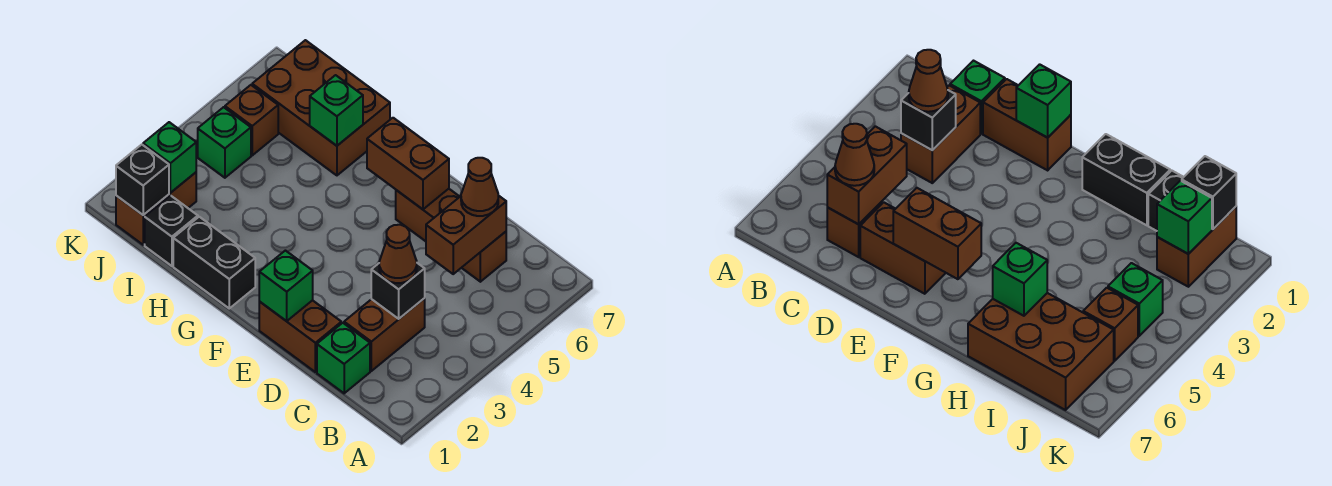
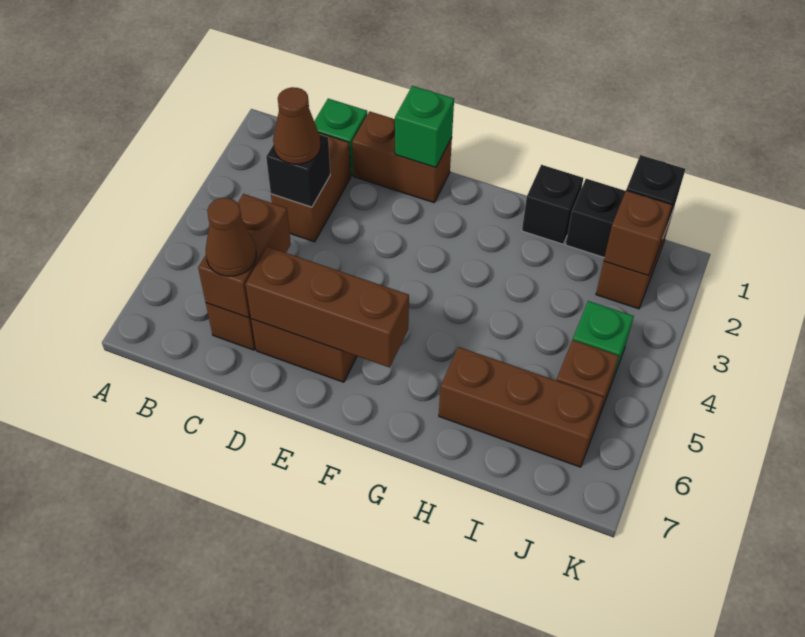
brown brick E6:F6 level 2 -> brown brick D6:F6 level 2
black brick G1:H1 level 1 -> black brick H1 level 1
brown brick H6:J7 level 1 -> brown brick H6:J6 level 1
green brick H6 level 2 -> none
green brick J2 level 2 -> brown brick J2 level 2

